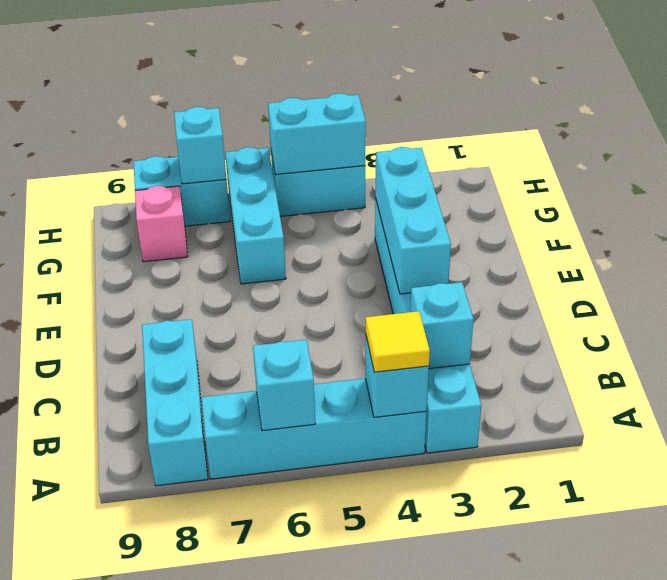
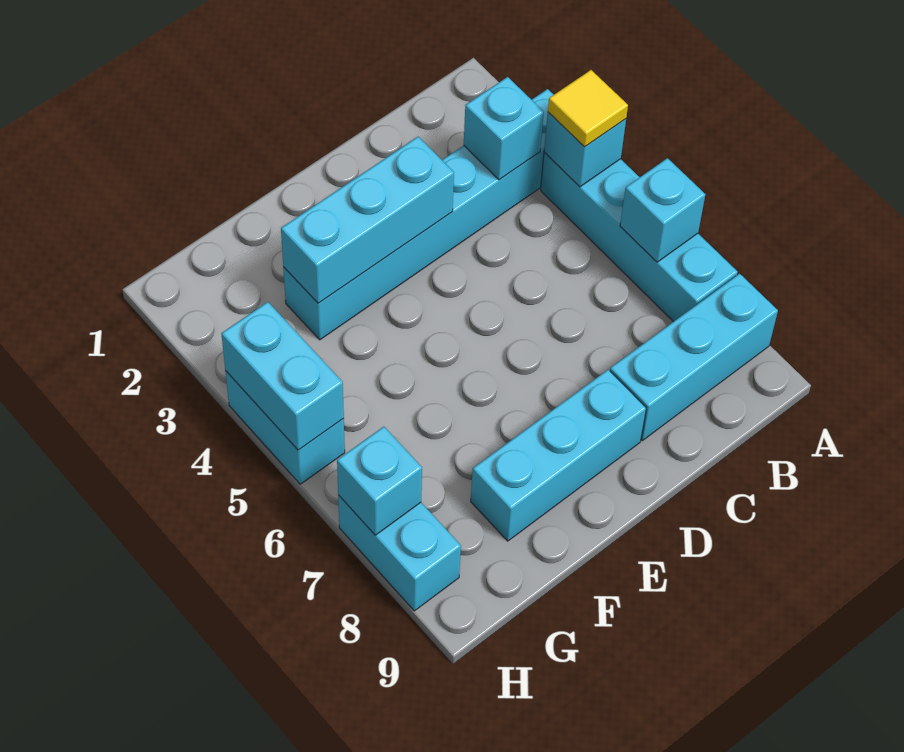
cyan brick F6:H6 level 1 -> cyan brick D8:F8 level 1
pink brick G8 level 1 -> none

